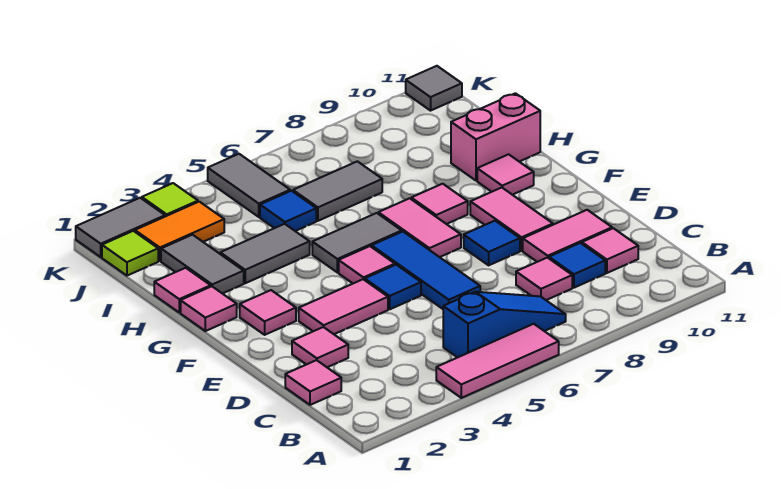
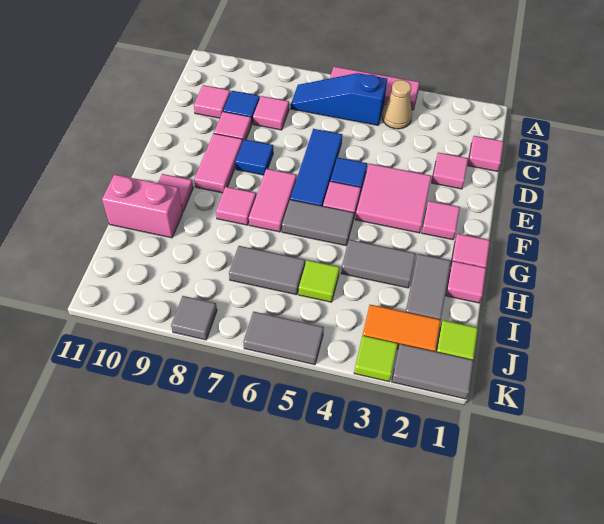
none -> tan cone B4 level 1
pink tile D9:D10 level 1 -> pink tile D9 level 1
pink tile E3:E4 level 1 -> pink tile E3:F4 level 1
blue tile I5 level 1 -> lime tile I5 level 1
grey tile J5:K5 level 1 -> grey tile K5:K6 level 1
grey tile K11 level 1 -> grey tile K8 level 1

